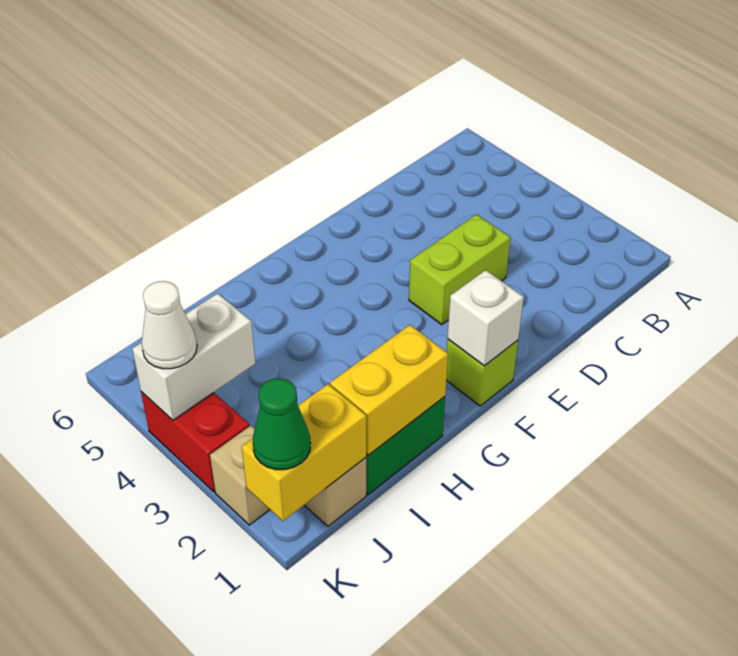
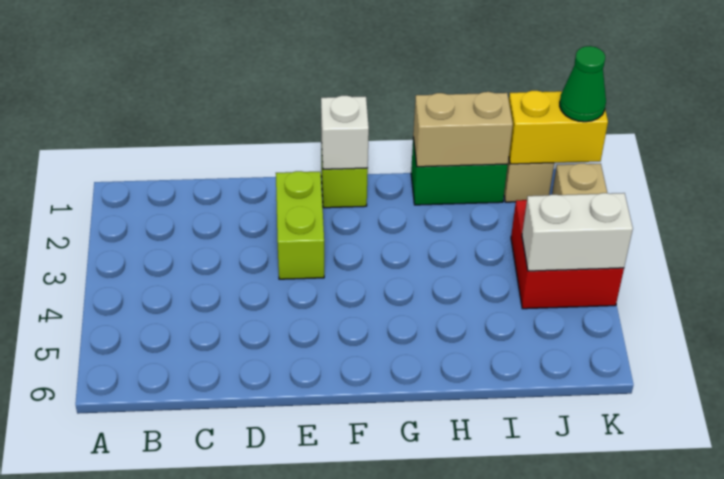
lime brick D3:E3 level 1 -> lime brick E2:E3 level 1
yellow brick H1:I1 level 2 -> tan brick H1:I1 level 2
red brick K3:K4 level 1 -> red brick J3:K4 level 1
white cone K4 level 3 -> none

